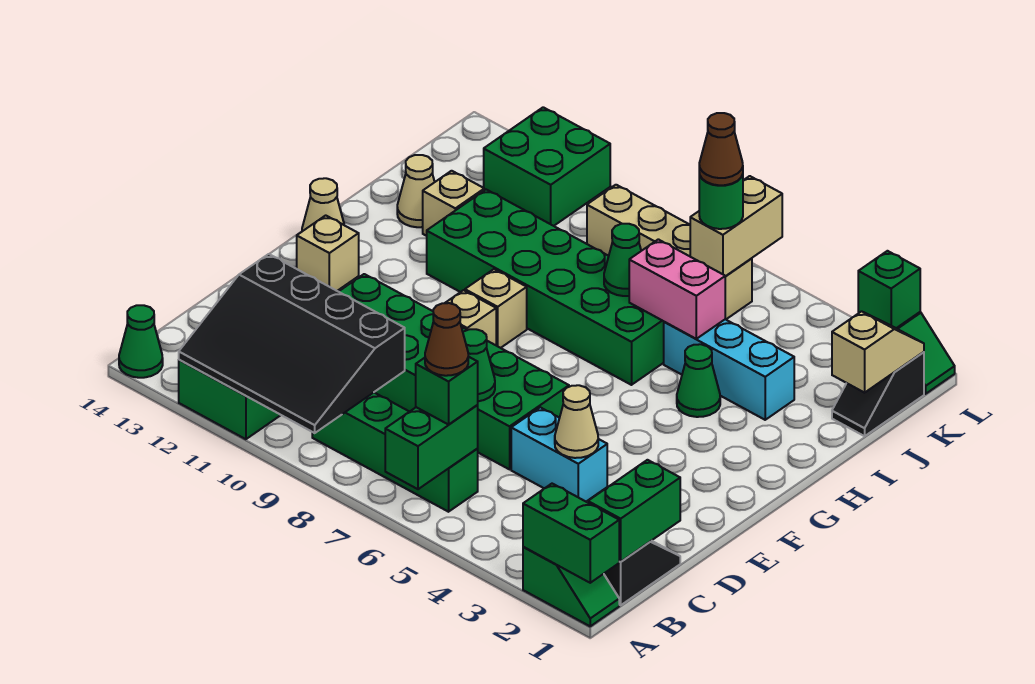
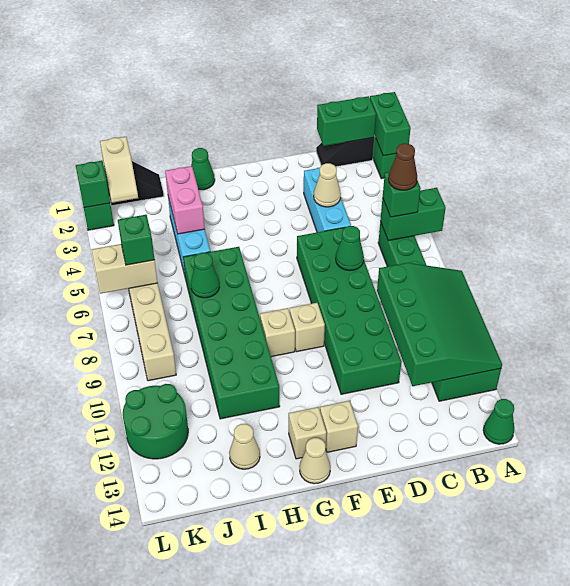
black slope A9:C12 level 2 top C -> green slope A9:C12 level 2 top C
cyan brick D4:D5 level 1 -> cyan brick D3:D5 level 1
green cone H4 level 1 -> green cone H1 level 1
pink brick I5:I6 level 2 -> pink brick I3:I4 level 2
tan brick I12 level 1 -> tan brick G13 level 1
tan slope J1:K1 level 2 top J -> tan slope K1:K2 level 2 top 1
green round brick K6 level 3 -> green brick K6 level 3
brown cone K6 level 4 -> none
green brick K11:L12 level 1 -> green round brick K11:L12 level 1

